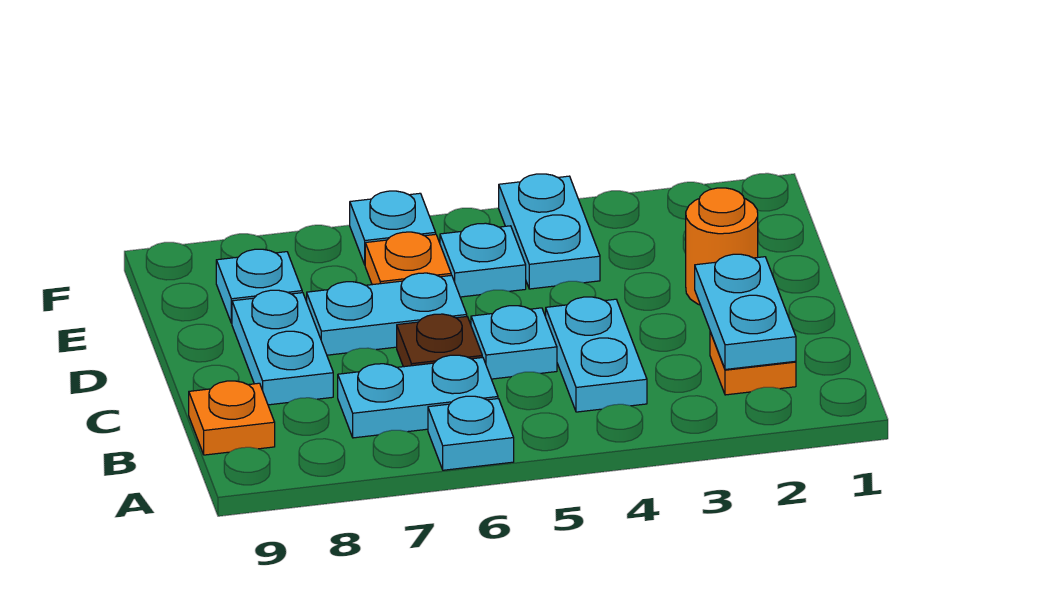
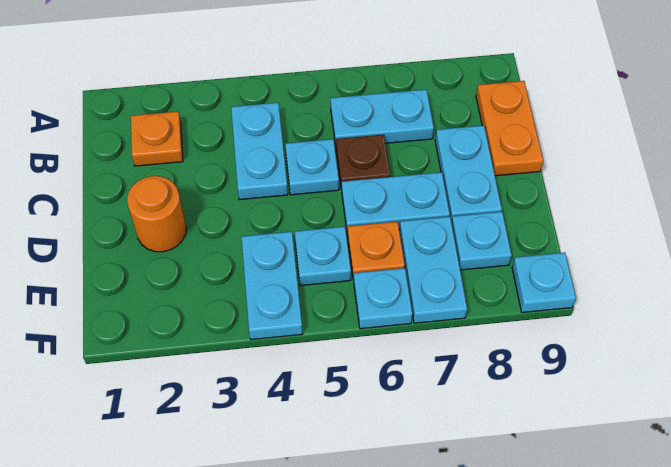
cyan plate A6 level 1 -> cyan plate F9 level 1
cyan plate B2:C2 level 2 -> cyan plate E7:F7 level 1
orange plate B9 level 1 -> orange plate B9:C9 level 1

